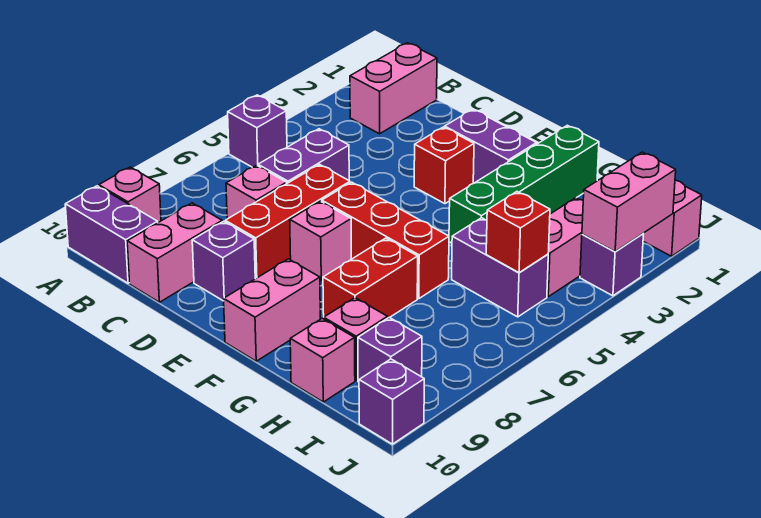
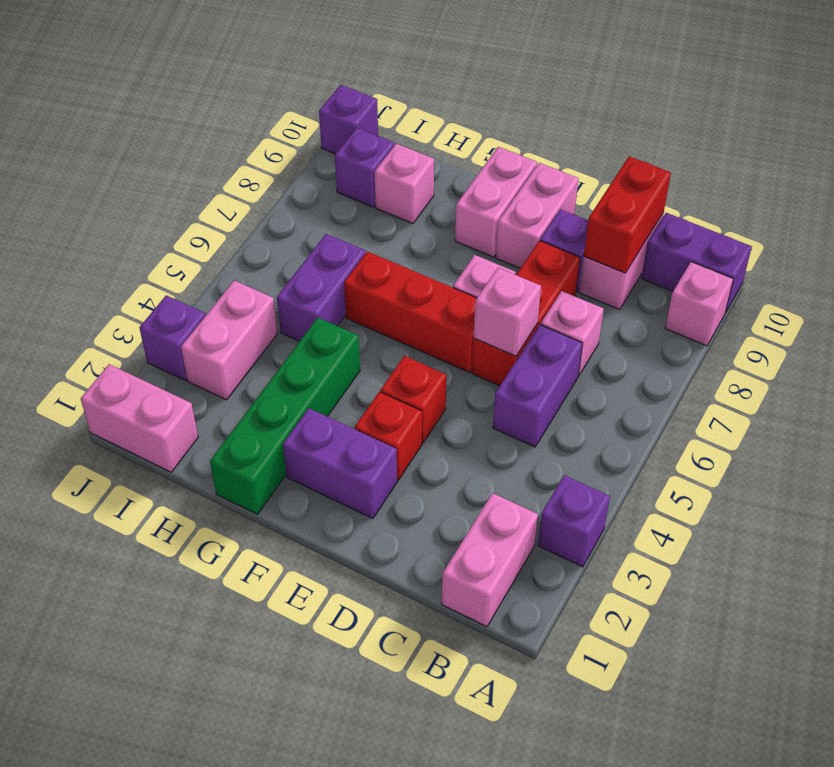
purple brick A5 level 1 -> purple brick A3 level 1
red brick G7:G8 level 1 -> red brick C9:C10 level 2
purple brick H5:I5 level 1 -> purple brick H5:H6 level 1
pink brick H10 level 1 -> pink brick D6 level 2
red brick I5 level 2 -> red brick E4 level 1
pink brick J2:J3 level 2 -> pink brick E9:E10 level 1

